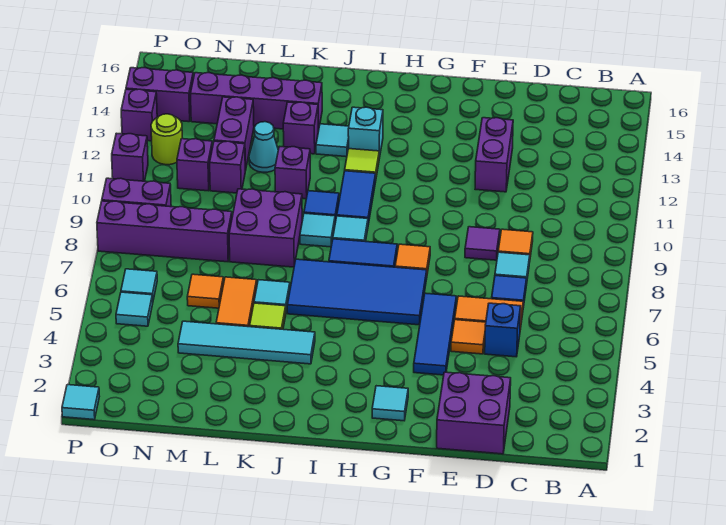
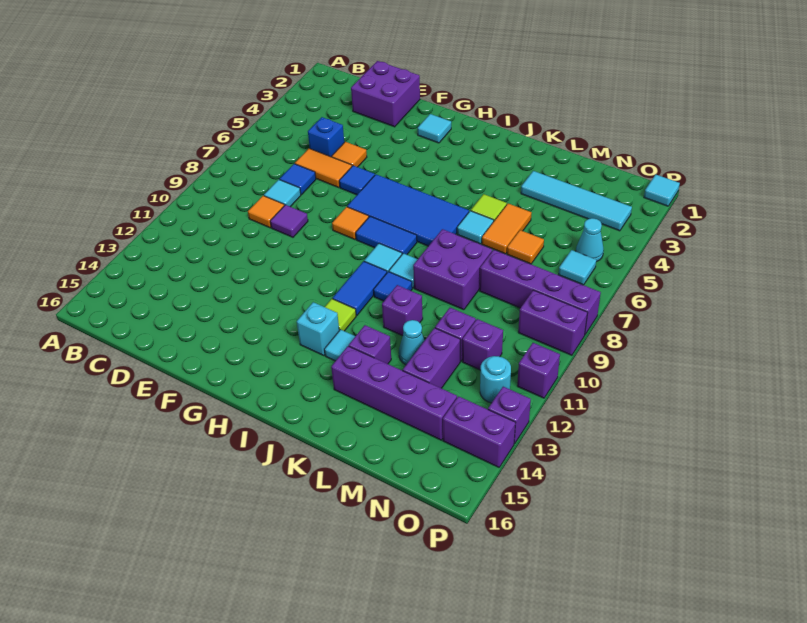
purple brick E12:E13 level 1 -> none
blue tile F4:F6 level 1 -> blue tile F6 level 1
cyan tile J4:M4 level 1 -> cyan tile L3:O3 level 1
cyan tile O5 level 1 -> cyan cone O5 level 1
lime round brick O12 level 1 -> cyan round brick O12 level 1

